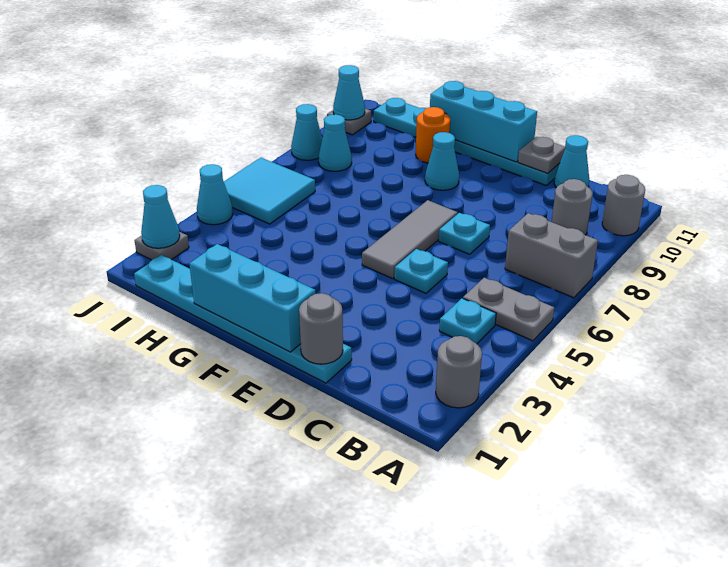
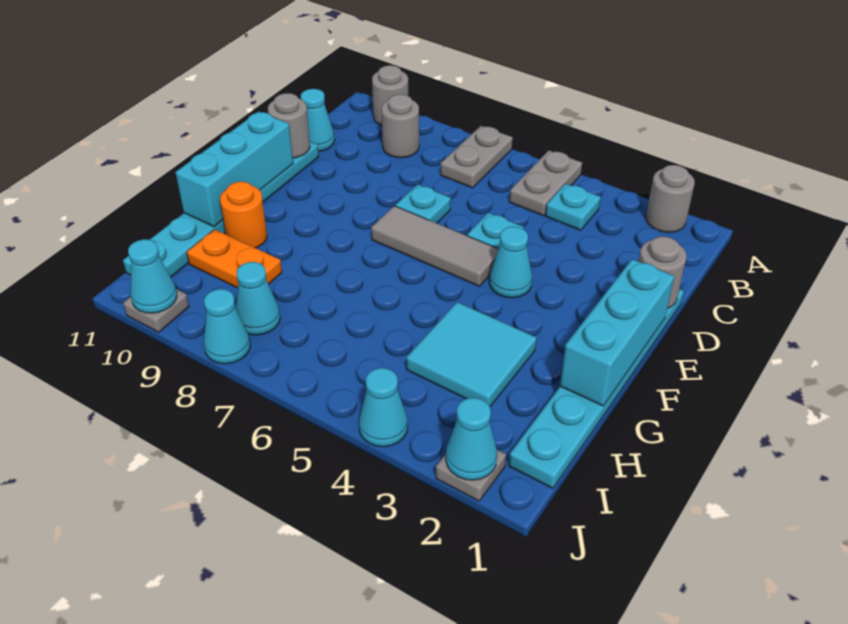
grey brick A7:B7 level 1 -> grey plate A7:B7 level 1
grey plate D11 level 2 -> grey round brick D11 level 2
cyan cone F9 level 1 -> cyan cone E4 level 1
none -> orange plate H9:H10 level 1
cyan tile I5:J6 level 1 -> cyan tile G3:H4 level 1

